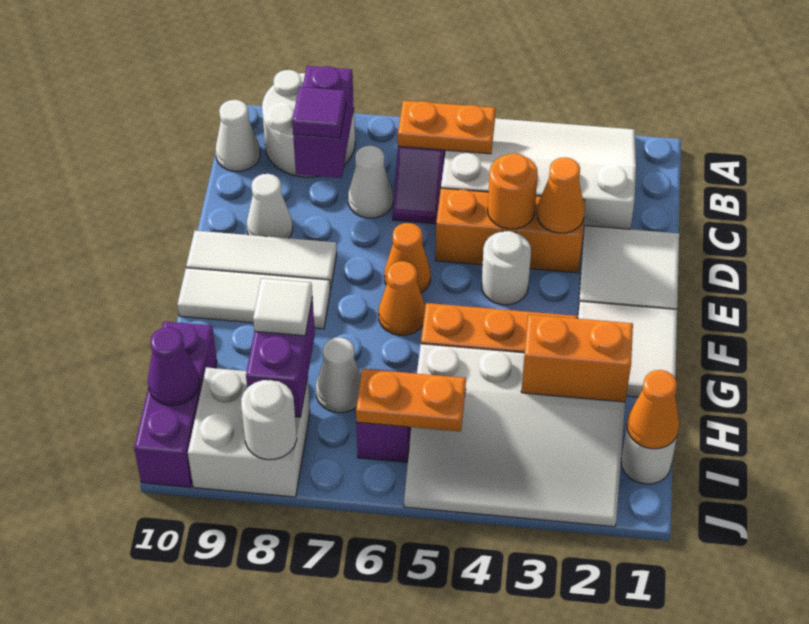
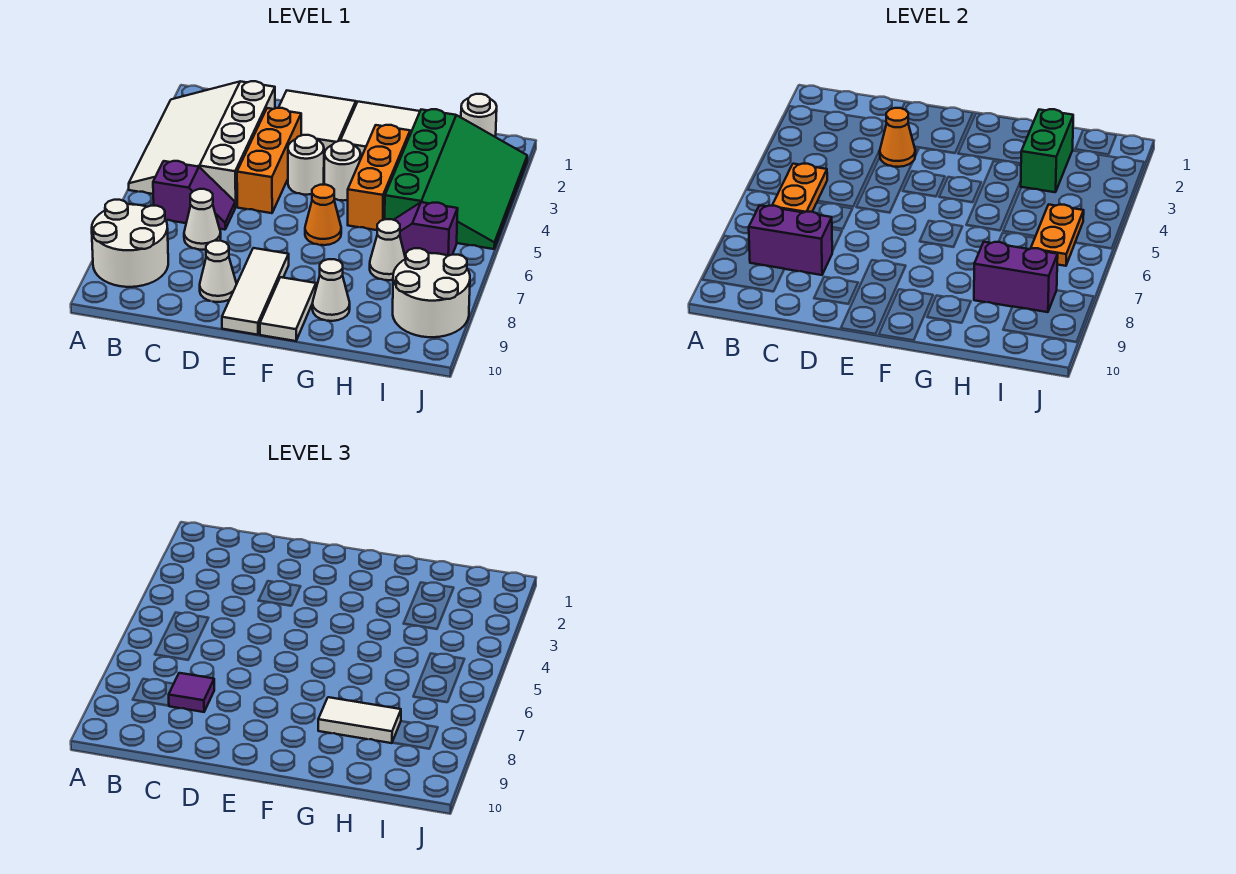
white cone B10 level 1 -> white cone G9 level 1
orange round brick D4 level 2 -> none
orange cone E6 level 1 -> none
white tile F8:F10 level 1 -> white tile F9:F10 level 1
white slope H2:J5 level 1 top H -> green slope H2:J5 level 1 top H
orange brick H2:H3 level 2 -> green brick H2:H3 level 2
white tile H8 level 3 -> white tile G8:H8 level 3
purple brick H10:J10 level 1 -> none
orange cone I1 level 2 -> none
white brick I8:J9 level 1 -> white round brick I8:J9 level 1
purple cone I10 level 2 -> none
white round brick J8 level 2 -> white round brick F4 level 1

